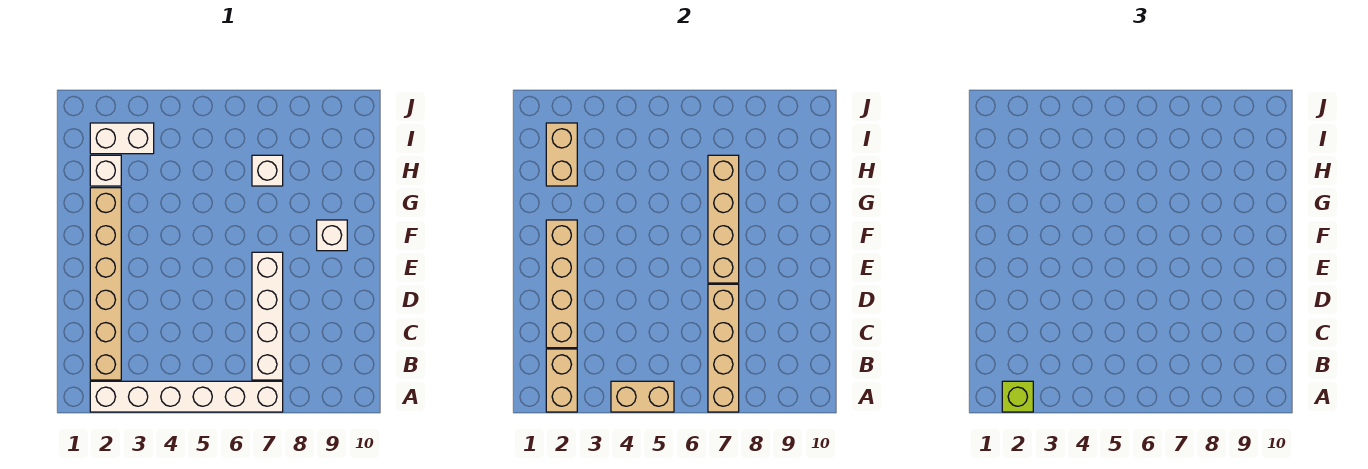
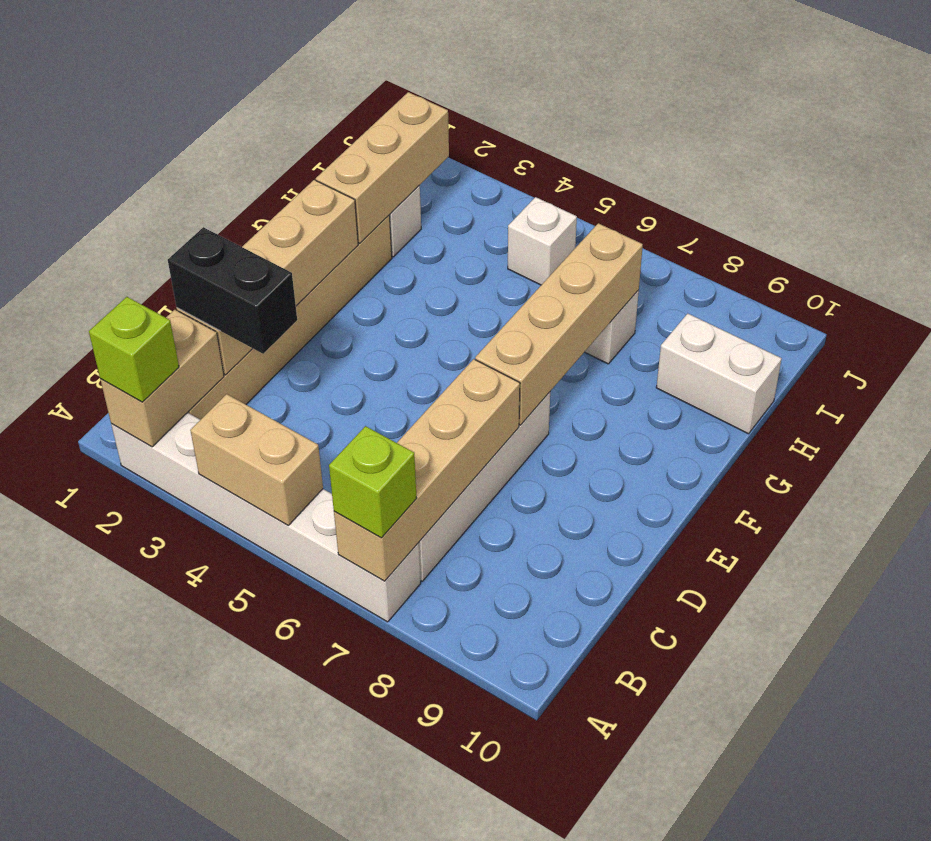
none -> lime brick A7 level 3
none -> black brick C2:C3 level 3
white brick F9 level 1 -> white brick I5 level 1
tan brick H2:I2 level 2 -> tan brick G2:I2 level 2
white brick I2:I3 level 1 -> white brick H9:H10 level 1

